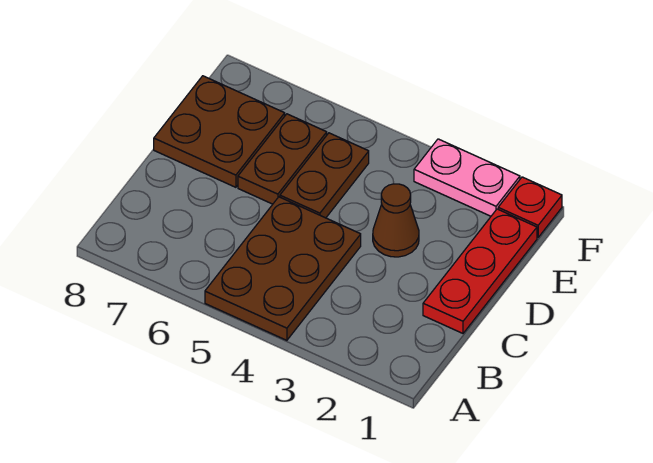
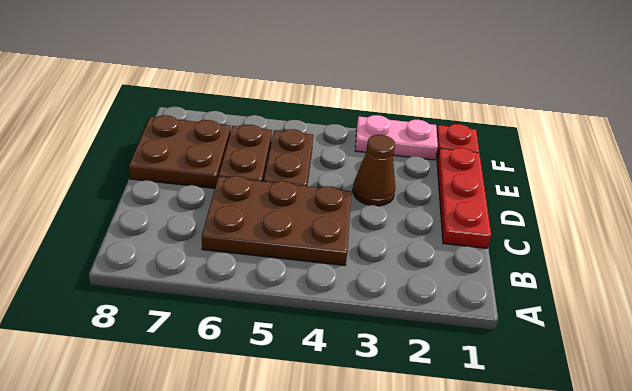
brown plate A4:C5 level 1 -> brown plate B4:C6 level 1

